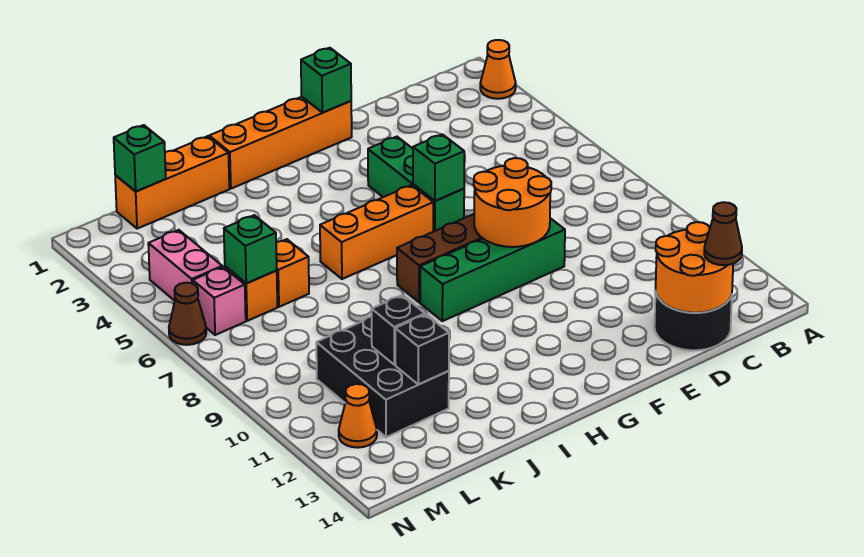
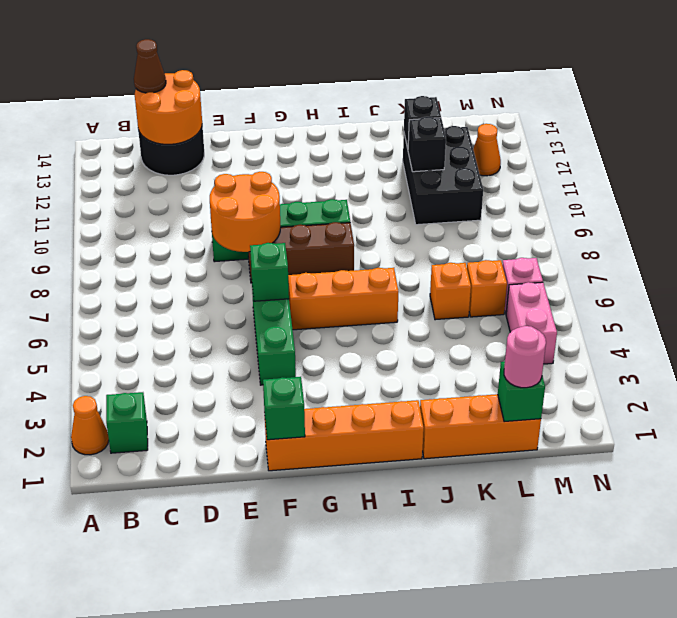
none -> pink round brick L1 level 3
green brick L6 level 2 -> green brick B2 level 1
brown cone N6 level 1 -> none

